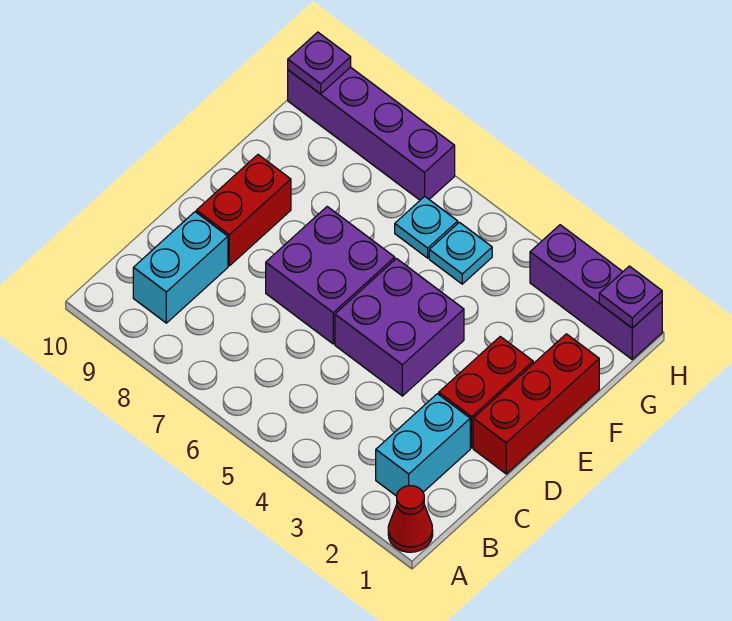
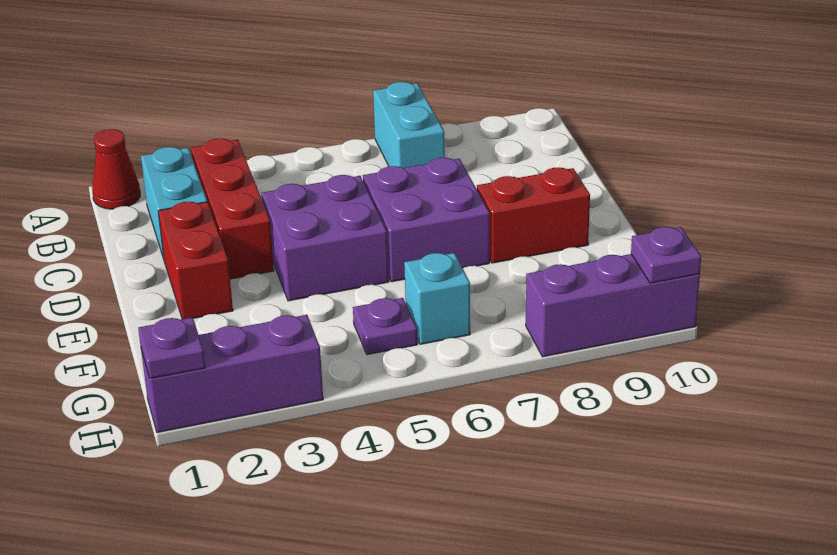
cyan brick B9:C9 level 1 -> cyan brick A7:B7 level 1
red brick D1:F1 level 1 -> red brick B3:D3 level 1
red brick D9:E9 level 1 -> red brick E8:E9 level 1
cyan plate G5 level 1 -> purple plate G5 level 1
cyan plate G6 level 1 -> cyan brick G6 level 1
purple brick H7:H10 level 1 -> purple brick H8:H10 level 1

